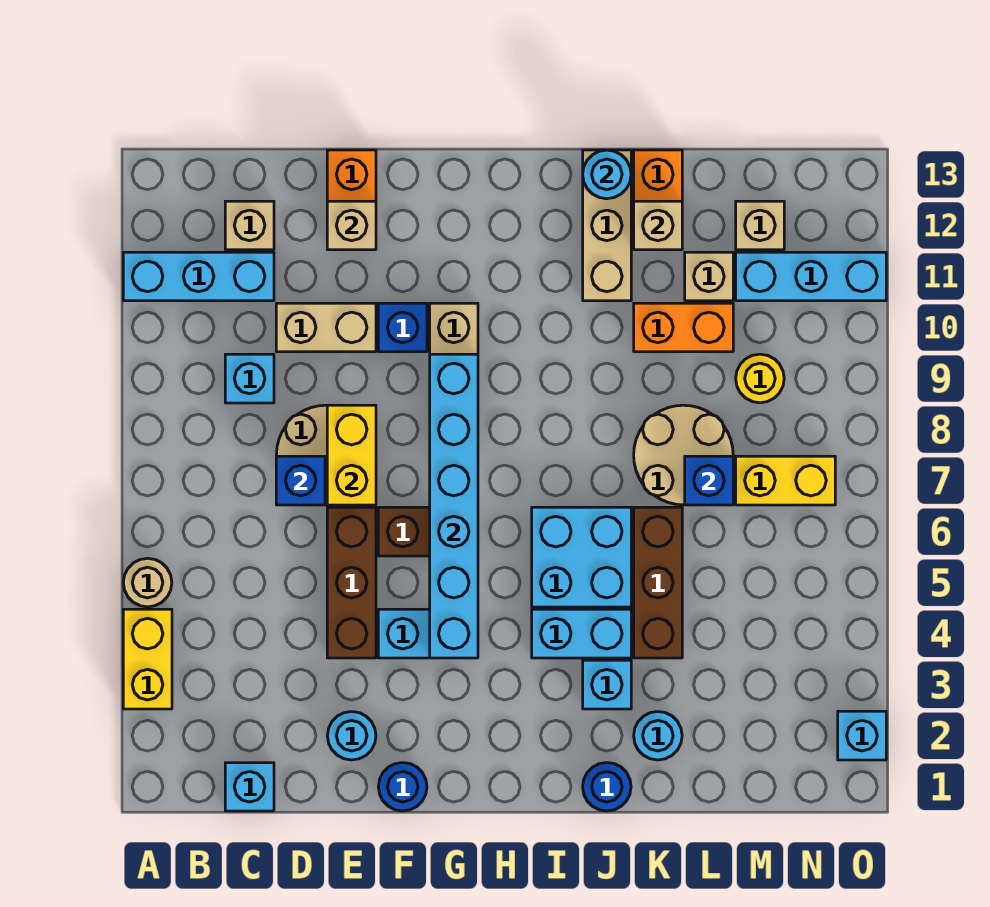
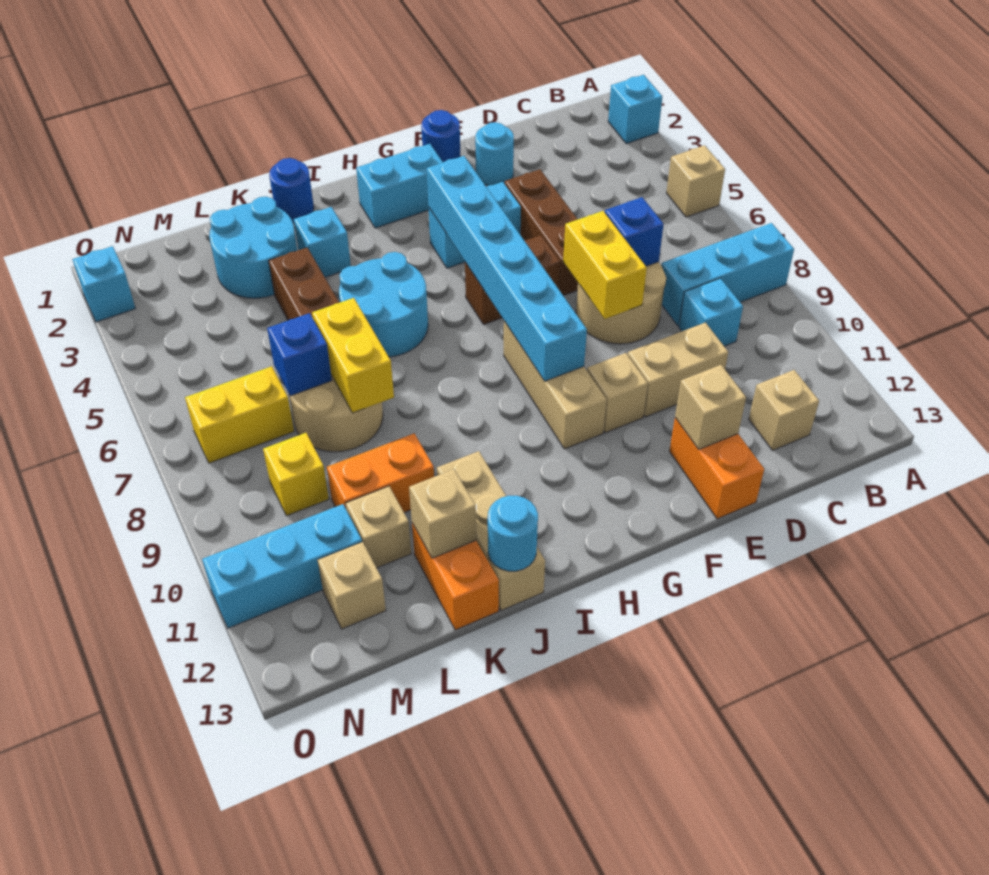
yellow brick A3:A4 level 1 -> yellow brick K7:K8 level 2
tan round brick A5 level 1 -> tan brick A5 level 1
cyan brick A11:C11 level 1 -> cyan brick A8:C8 level 1
cyan brick C1 level 1 -> cyan brick A2 level 1
blue brick F10 level 1 -> tan brick F10 level 1
cyan brick I4:J4 level 1 -> cyan brick G2:H2 level 1
cyan brick I5:J6 level 1 -> cyan round brick I5:J6 level 1
cyan round brick K2 level 1 -> cyan round brick K2:L3 level 1
yellow round brick M9 level 1 -> yellow brick M9 level 1

